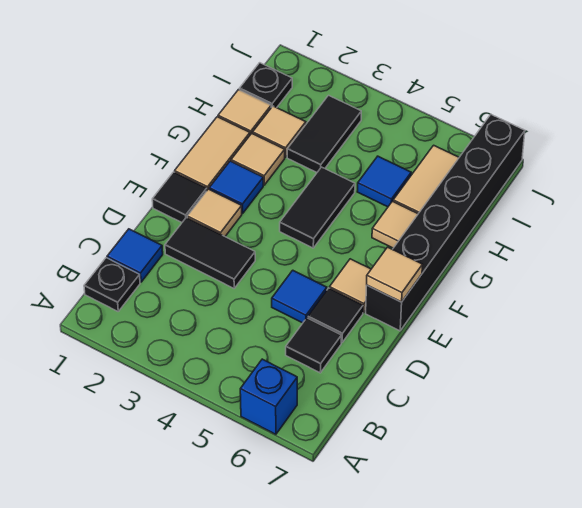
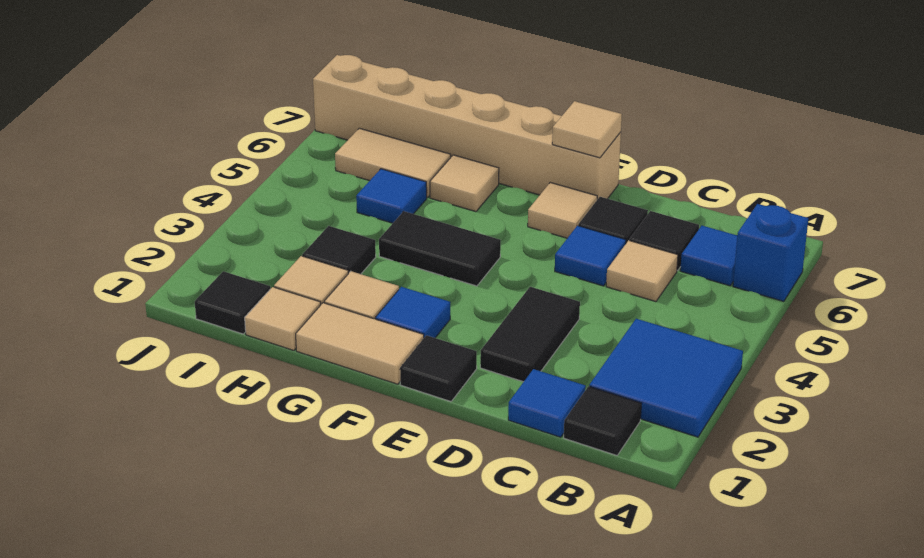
none -> blue tile A2:B3 level 1
black plate B1 level 1 -> black tile B1 level 1
none -> blue tile B6 level 1
tan tile E2 level 1 -> tan tile C5 level 1
black brick E7:J7 level 1 -> tan brick E7:J7 level 1
black tile H3:I3 level 1 -> black tile H3 level 1
black plate I1 level 1 -> black tile I1 level 1

